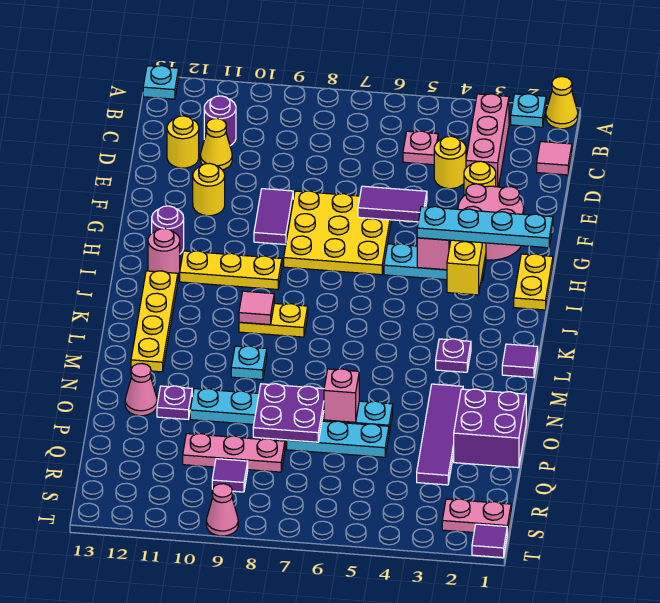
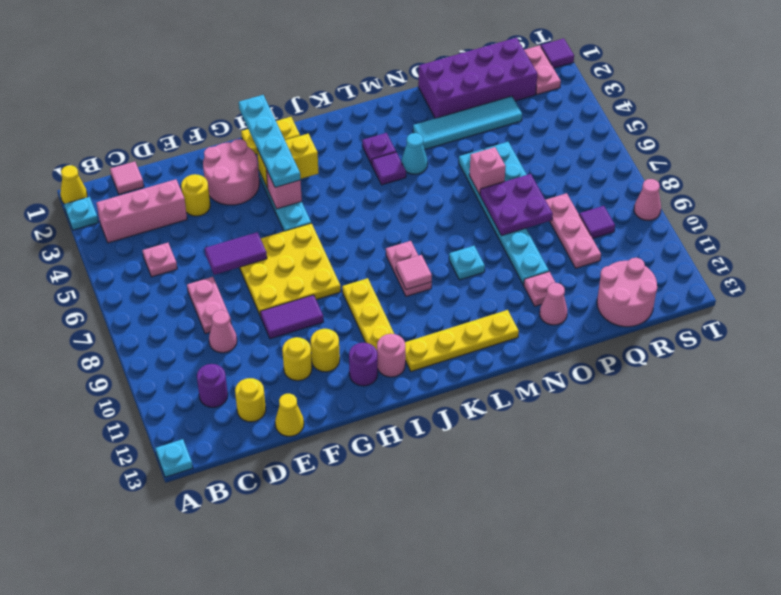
yellow round brick D4 level 1 -> yellow round brick G11 level 1
none -> pink plate D7:D8 level 1
none -> pink cone D9 level 1
yellow cone D11 level 1 -> yellow cone E13 level 1
purple tile F5:F6 level 2 -> purple tile E6:F6 level 2
yellow plate K8:K9 level 1 -> pink plate K8:K9 level 1
purple tile L1 level 1 -> purple tile L4 level 1
none -> cyan cone M4 level 1
purple tile N3:Q3 level 1 -> cyan tile N3:Q3 level 1
purple brick O1:P2 level 1 -> purple brick O1:R2 level 1
purple plate O11 level 1 -> pink plate O11 level 1
none -> pink round brick Q12:R13 level 1

